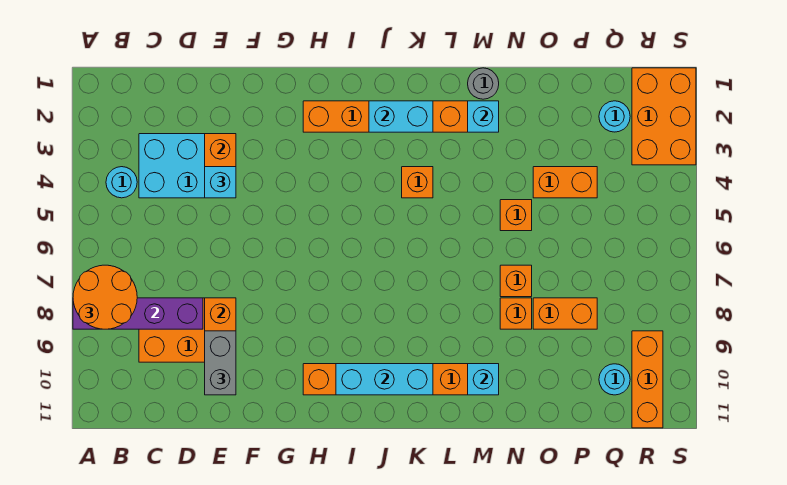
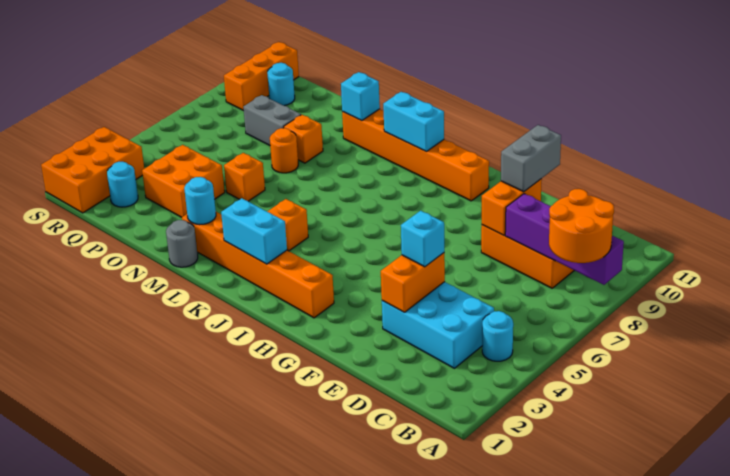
cyan brick I10:K10 level 2 -> cyan brick J10:K10 level 2
cyan brick M2 level 2 -> cyan round brick M2 level 2
orange brick N7 level 1 -> orange round brick N7 level 1
orange brick O4:P4 level 1 -> orange brick O3:P4 level 1
orange brick O8:P8 level 1 -> grey brick O8:P8 level 1

